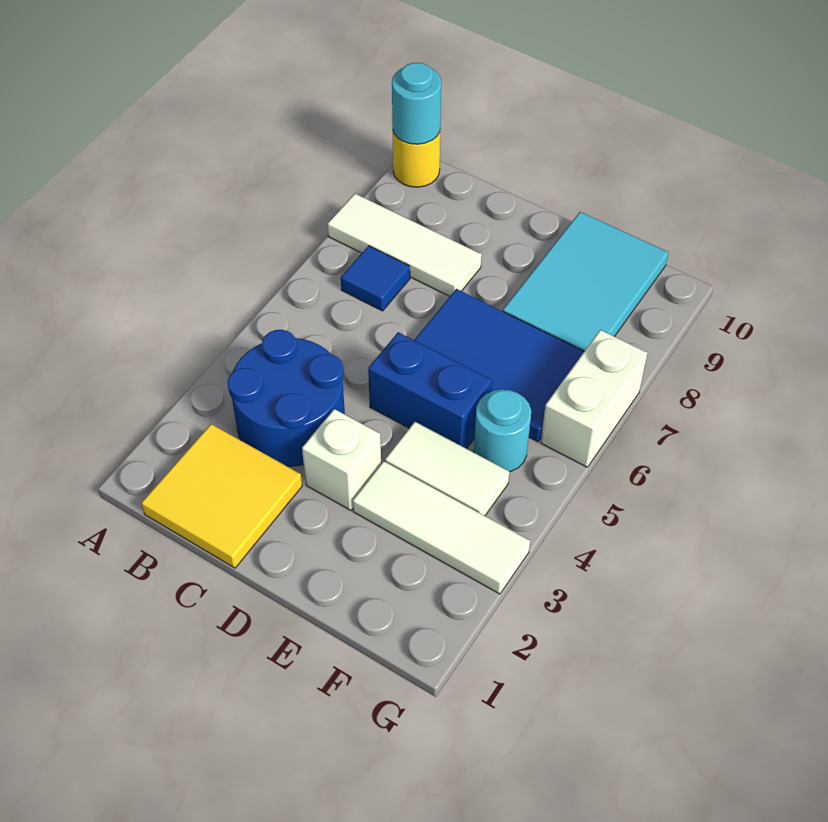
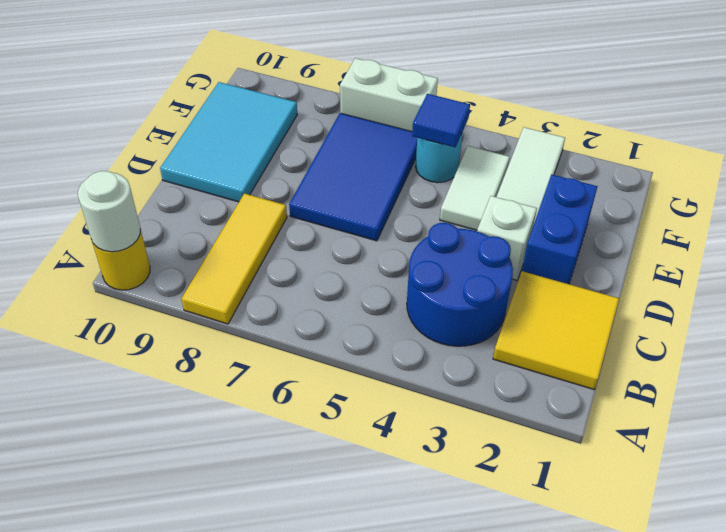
white tile A8:C8 level 1 -> yellow tile A8:C8 level 1
cyan round brick A10 level 2 -> white round brick A10 level 2
blue tile B7 level 1 -> blue tile F5 level 2
blue brick D5:E5 level 1 -> blue brick D2:E2 level 1
cyan tile E8:F10 level 1 -> cyan tile D9:F10 level 1

